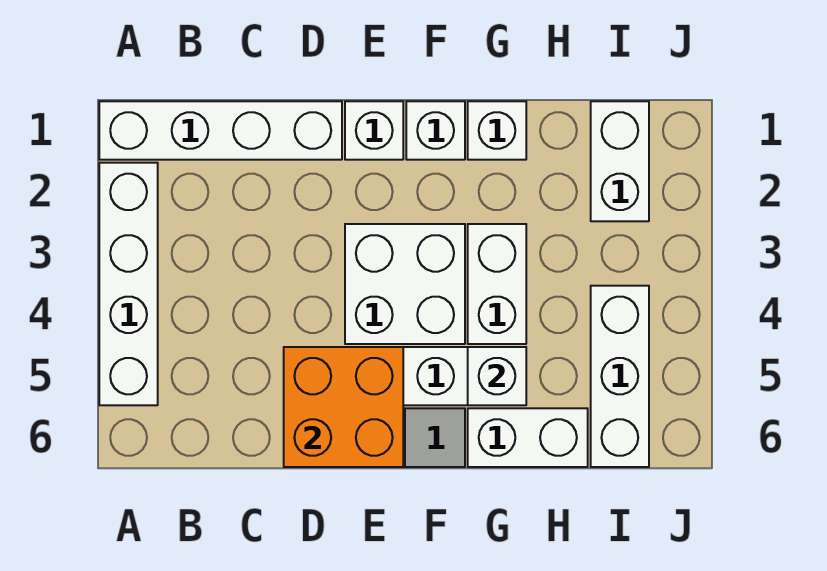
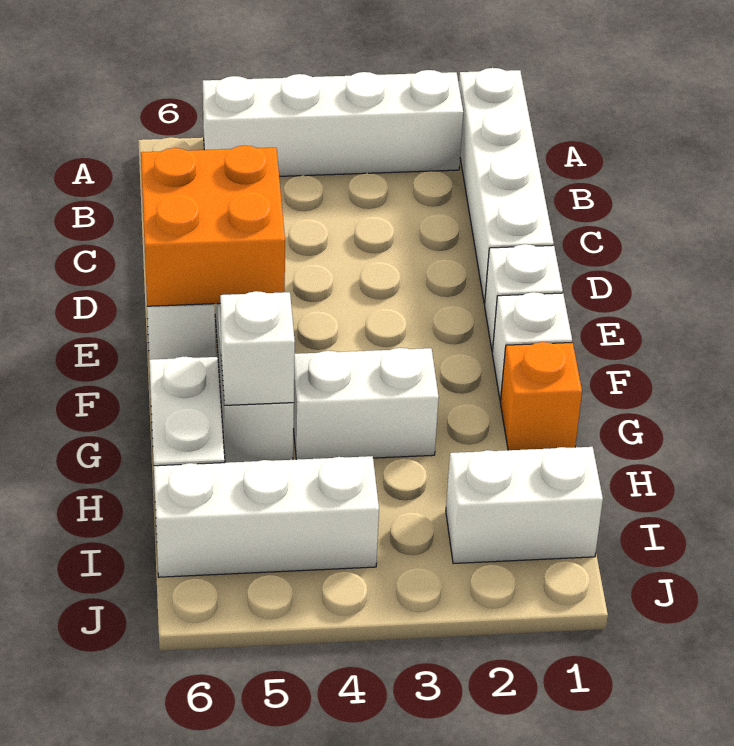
white brick E3:F4 level 1 -> none
white brick G1 level 1 -> orange brick G1 level 1

